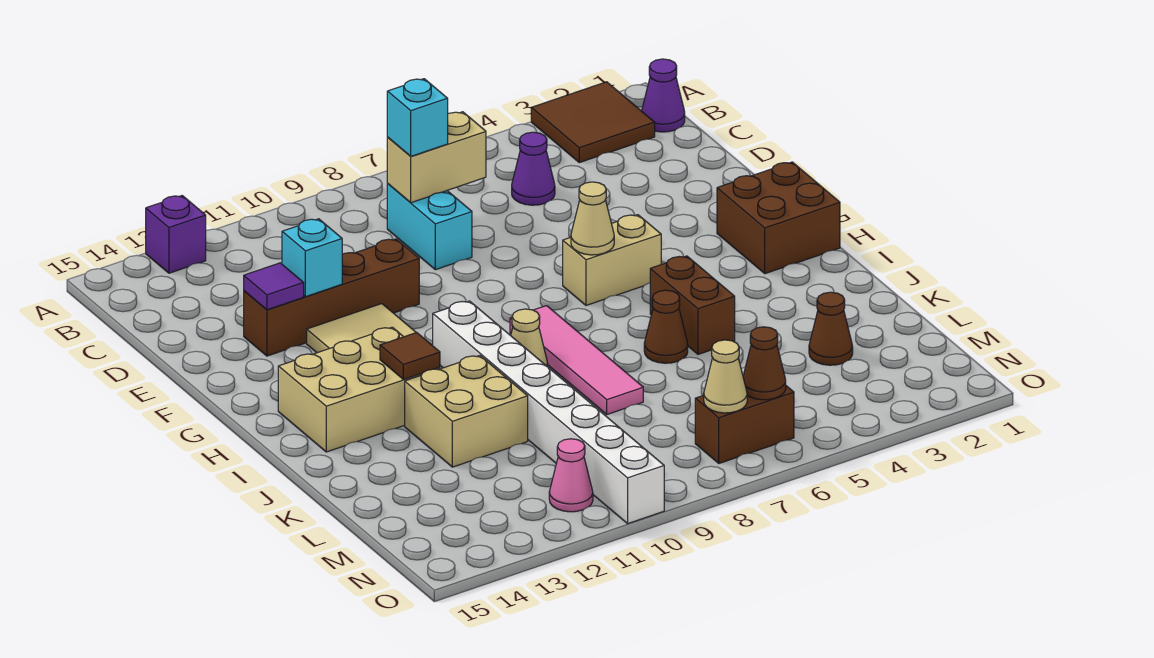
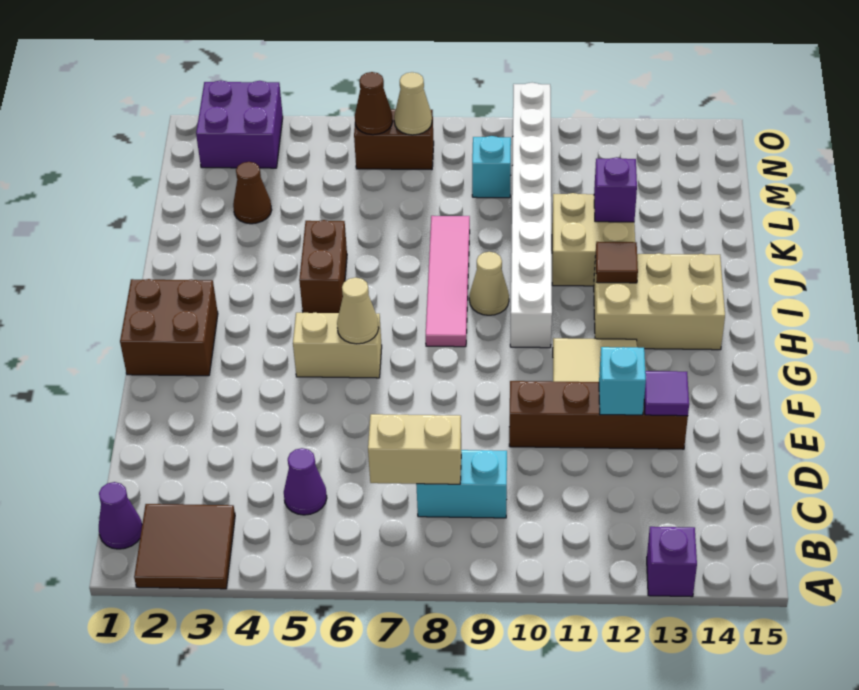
cyan brick C8:D8 level 1 -> cyan brick C8:C9 level 1
cyan brick C8 level 3 -> cyan brick M9 level 1
brown cone J6 level 1 -> none
none -> purple brick K12 level 2
none -> purple brick N2:O3 level 1
pink cone N11 level 1 -> none

